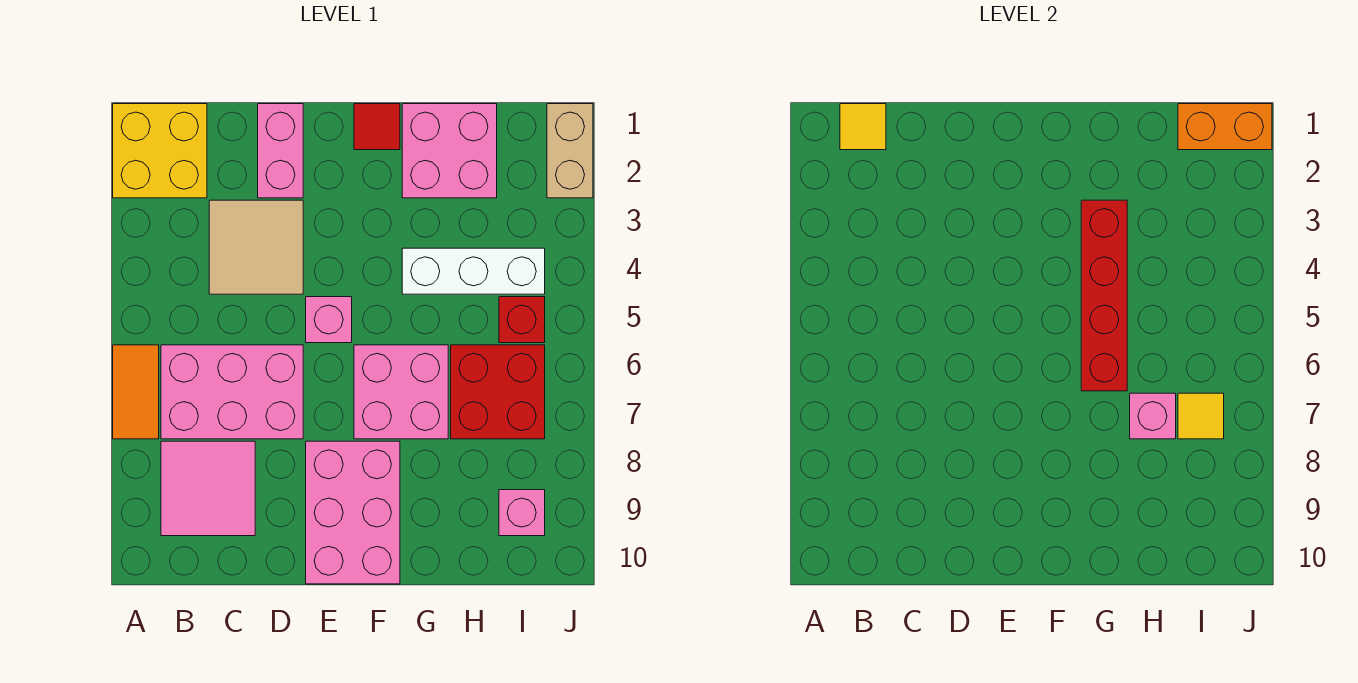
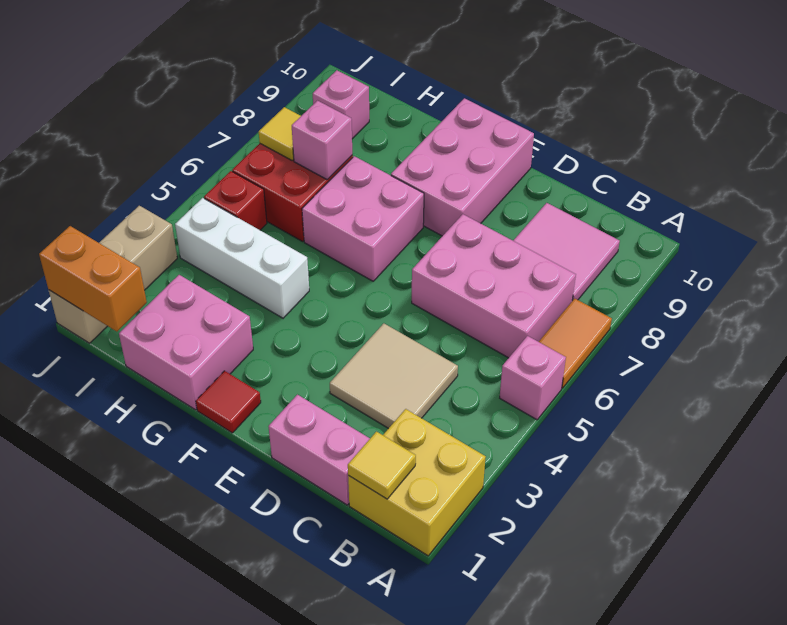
pink brick D1:D2 level 1 -> pink brick C1:D1 level 1
pink brick E5 level 1 -> pink brick A5 level 1
red brick G3:G6 level 2 -> none
tan brick J1:J2 level 1 -> tan brick J1:J3 level 1

